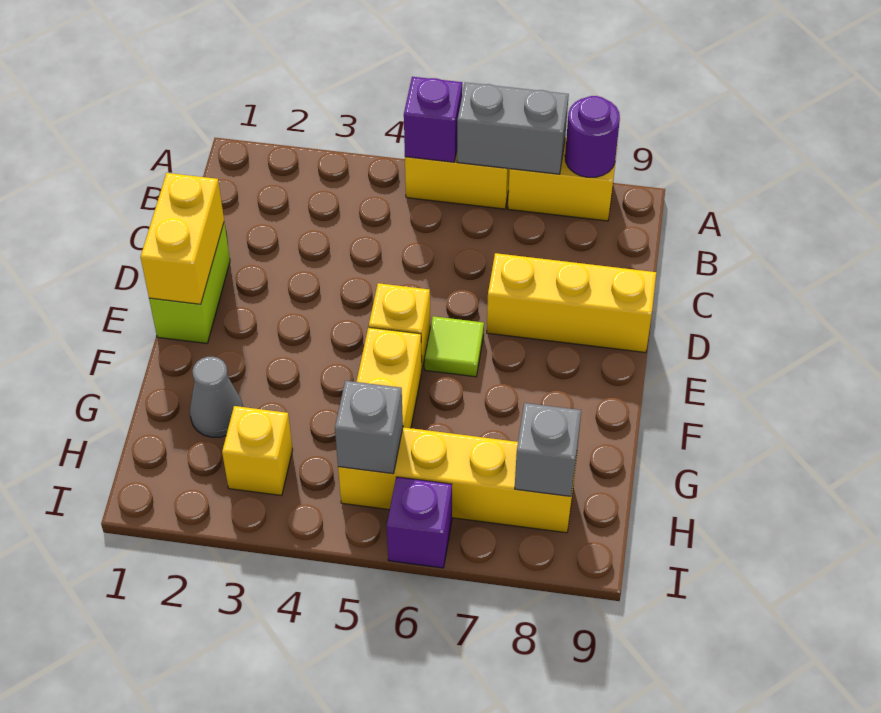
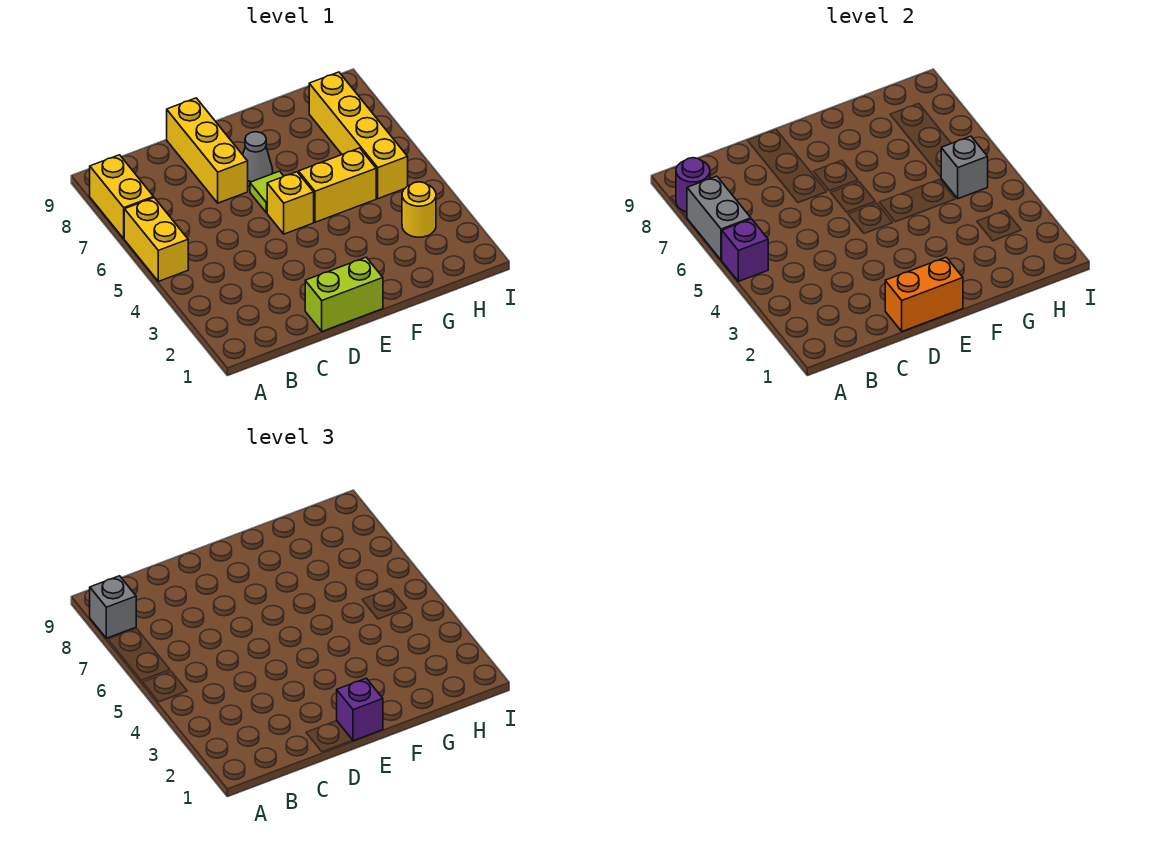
yellow brick D1:E1 level 2 -> orange brick D1:E1 level 2
grey cone G2 level 1 -> grey cone E7 level 1
yellow brick H3 level 1 -> yellow round brick H3 level 1
grey brick H8 level 2 -> grey brick A8 level 3
purple brick I6 level 1 -> purple brick E1 level 3

